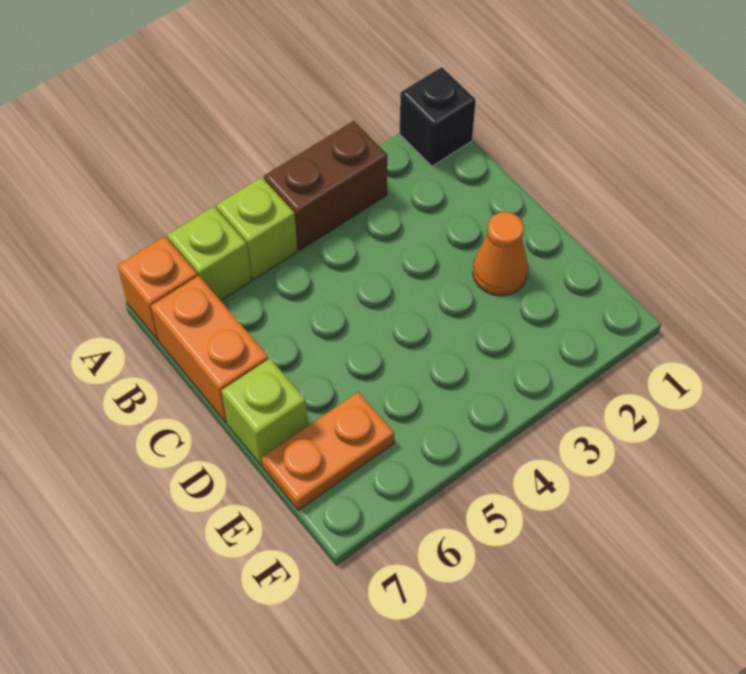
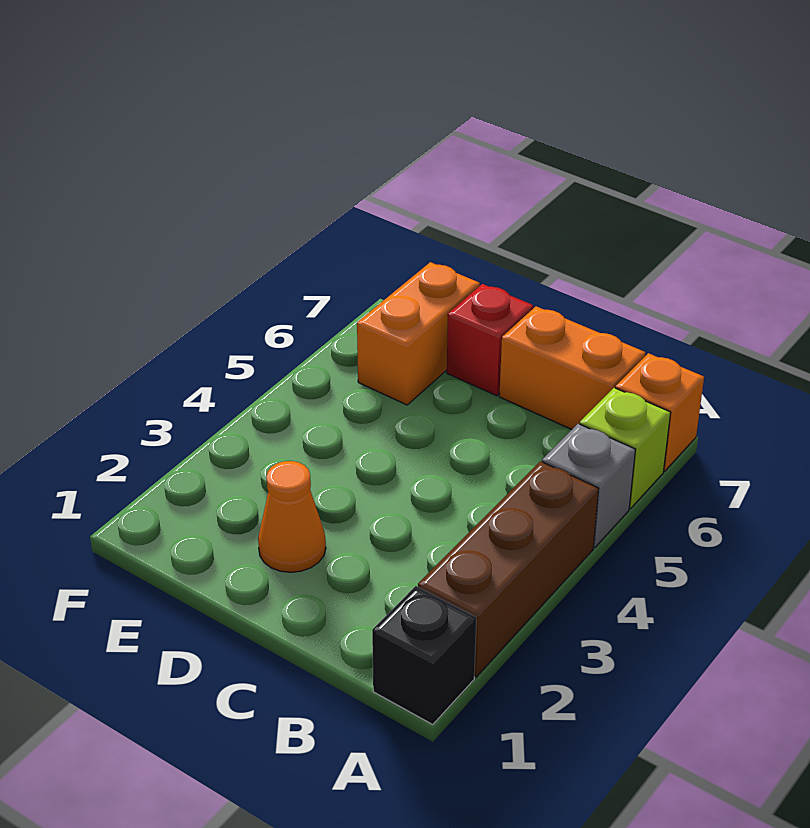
brown brick A3:A4 level 1 -> brown brick A2:A4 level 1
lime brick A5 level 1 -> grey brick A5 level 1
lime brick D7 level 1 -> red brick D7 level 1
orange plate E6:E7 level 1 -> orange brick E6:E7 level 1

